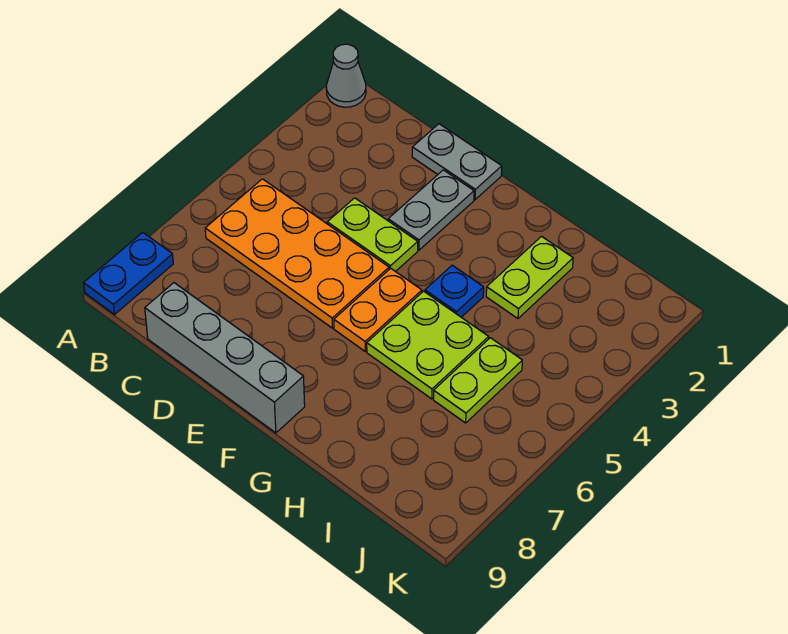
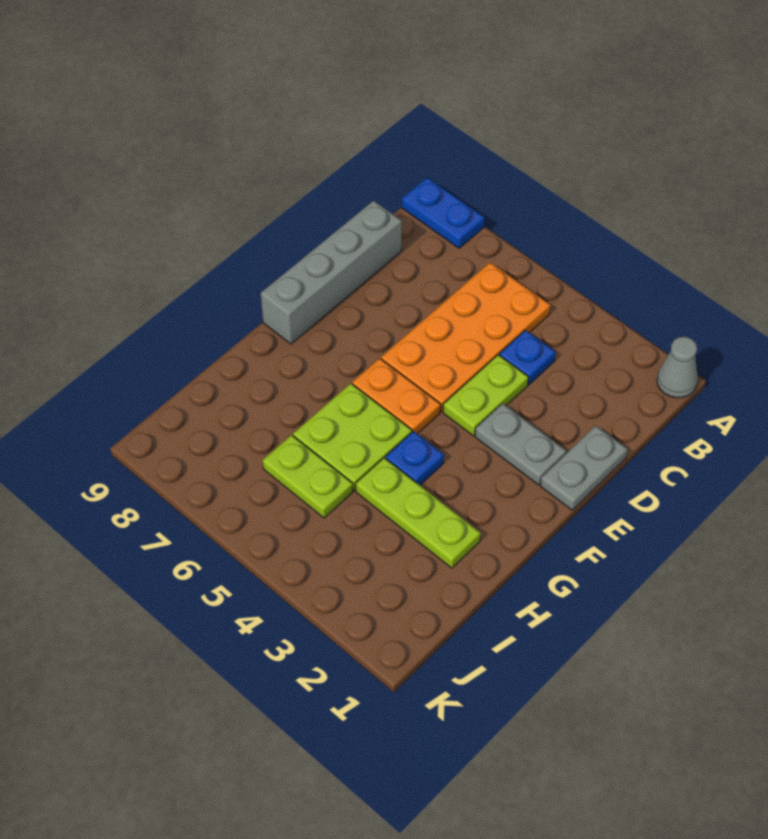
none -> blue plate C4 level 1
lime plate H2:H3 level 1 -> lime plate H2:H4 level 1

